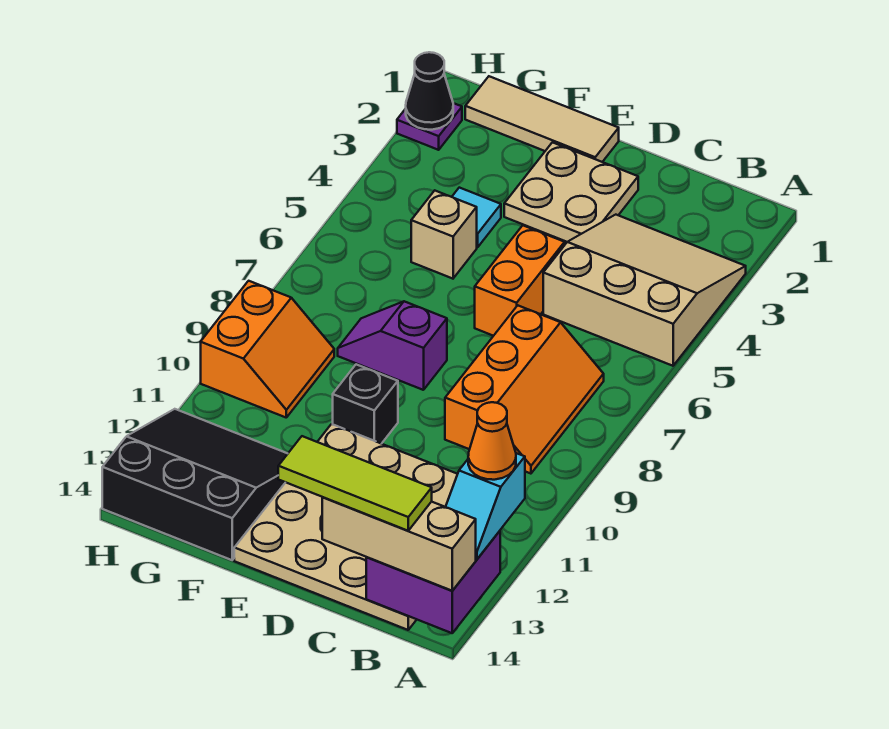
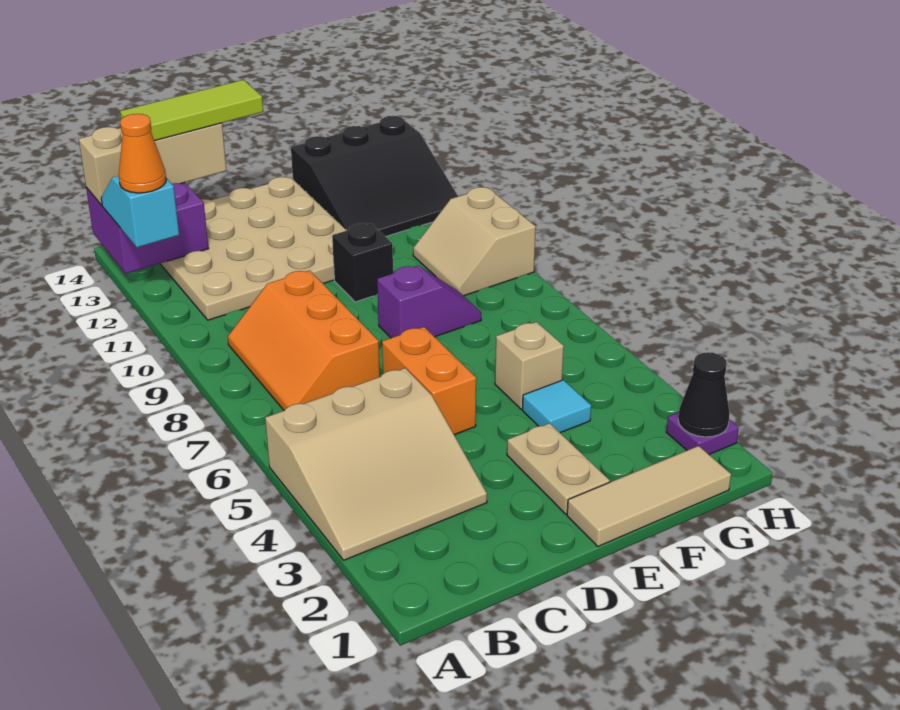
tan plate D2:E3 level 1 -> tan plate E2:E3 level 1
orange slope G9:H10 level 1 top H -> tan slope G9:H10 level 1 top H

